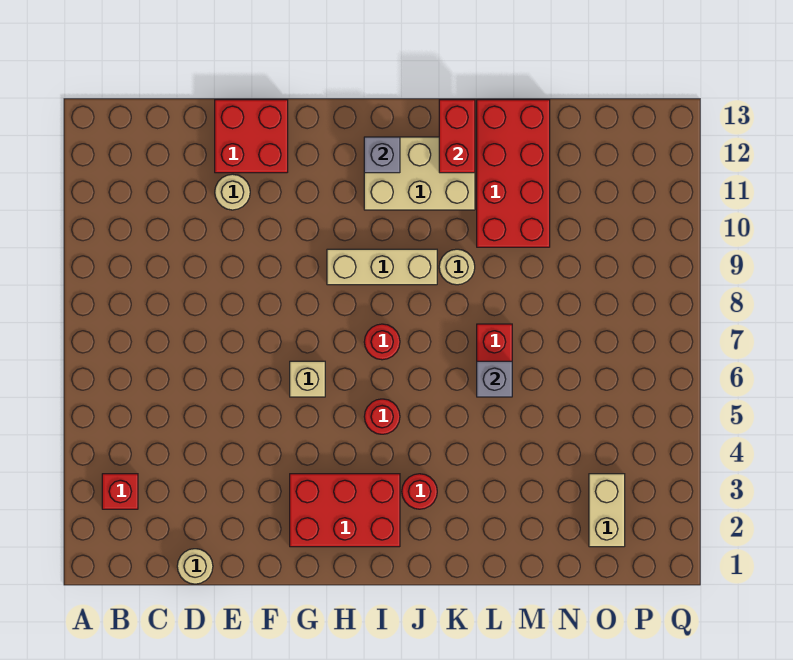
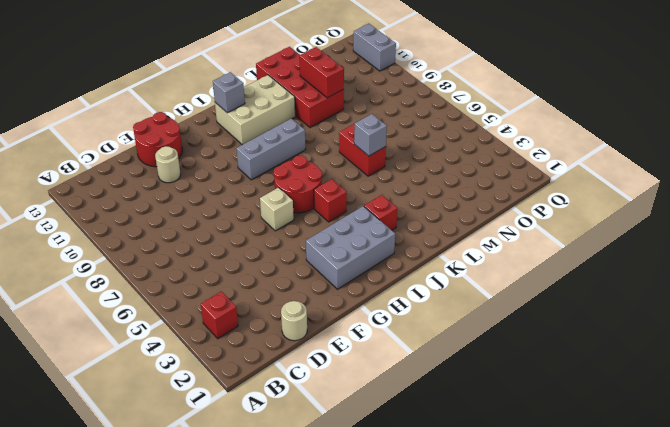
red brick E12:F13 level 1 -> red round brick E12:F13 level 1
red brick G2:I3 level 1 -> grey brick G2:I3 level 1
tan brick H9:J9 level 1 -> grey brick H9:J9 level 1
red round brick I5 level 1 -> red brick I5 level 1
red round brick I7 level 1 -> red round brick H6:I7 level 1
red round brick J3 level 1 -> red brick J3 level 1
tan round brick K9 level 1 -> none
red brick K12:K13 level 2 -> red brick M10:M11 level 2
tan brick O2:O3 level 1 -> none
none -> grey brick Q11:Q12 level 1

